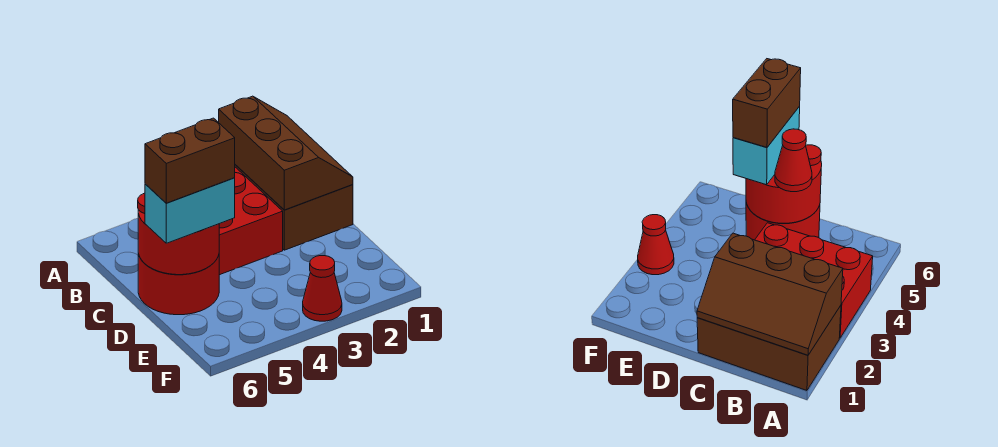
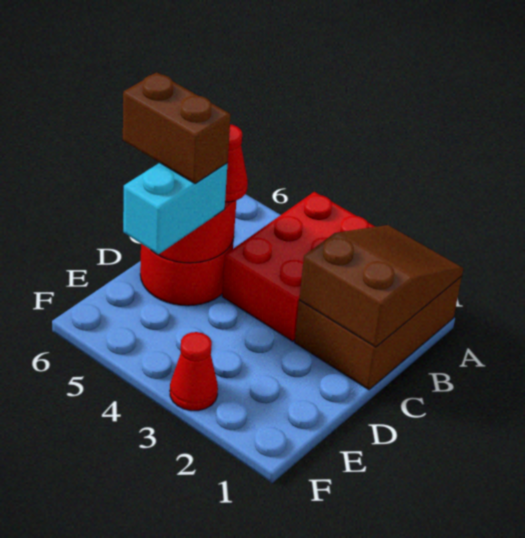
brown slope A1:C2 level 2 top 2 -> brown slope A1:C2 level 2 top C
cyan brick D5:D6 level 3 -> cyan brick D5:E5 level 3

